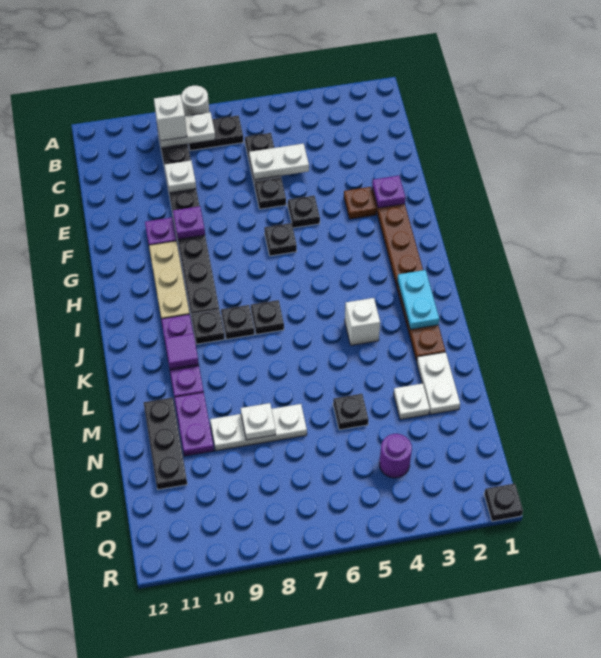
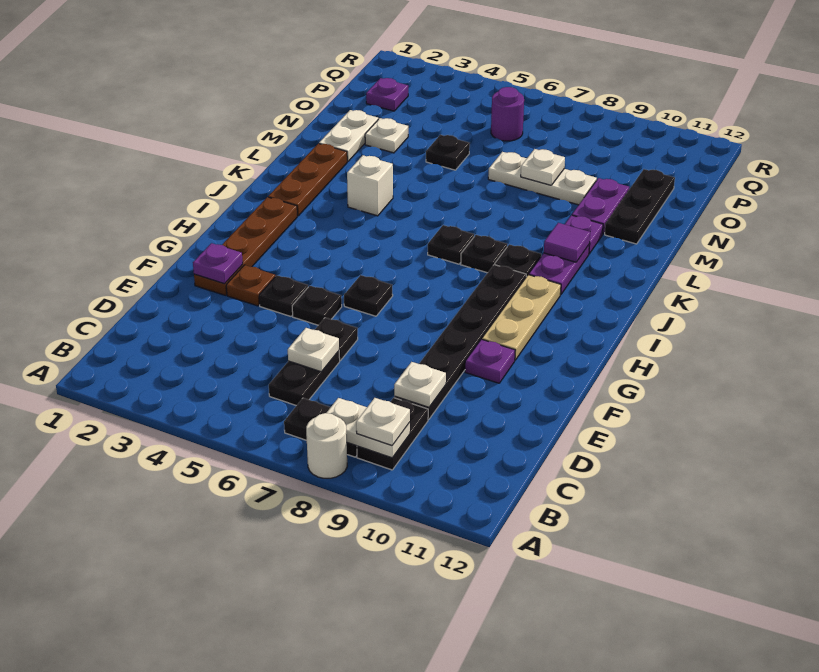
white brick B9 level 3 -> white plate B9 level 3
white plate D5:D6 level 2 -> white plate D6 level 2
purple plate F9 level 2 -> purple plate P2 level 1
cyan plate J2:K2 level 2 -> none
purple round brick P4 level 1 -> purple round brick P6 level 1
black plate R1 level 1 -> black plate F4 level 1

